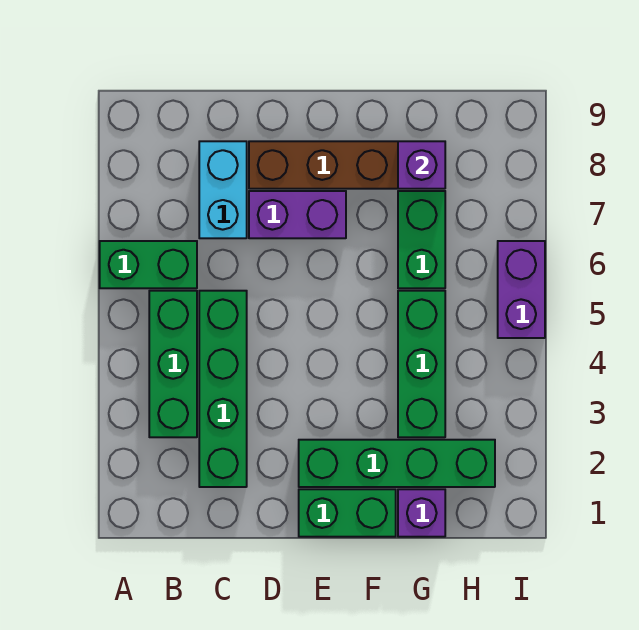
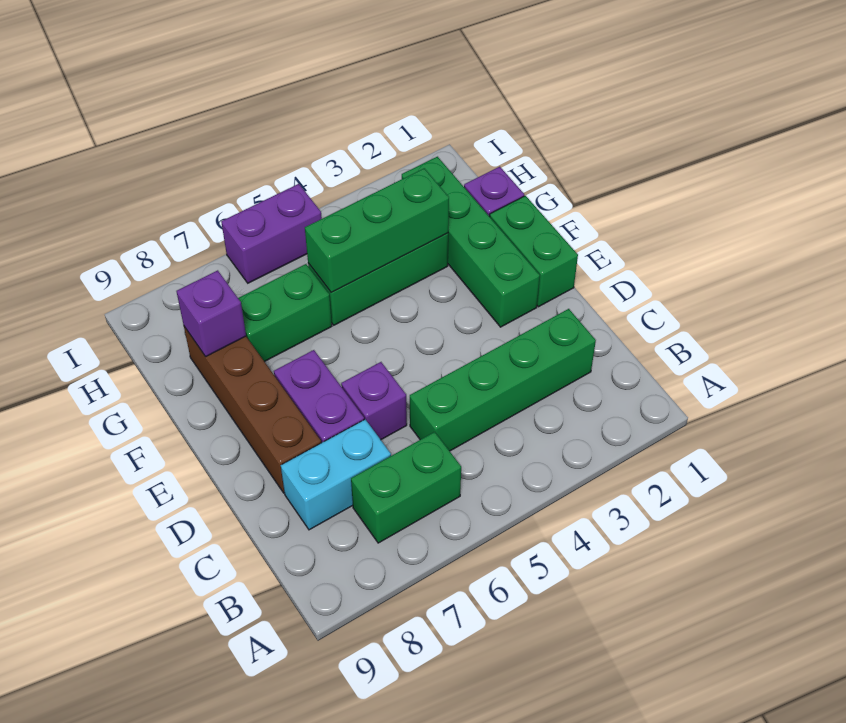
green brick A6:B6 level 1 -> green brick B6:B7 level 1
green brick B3:B5 level 1 -> green brick G3:G5 level 2
none -> purple brick D6 level 1

